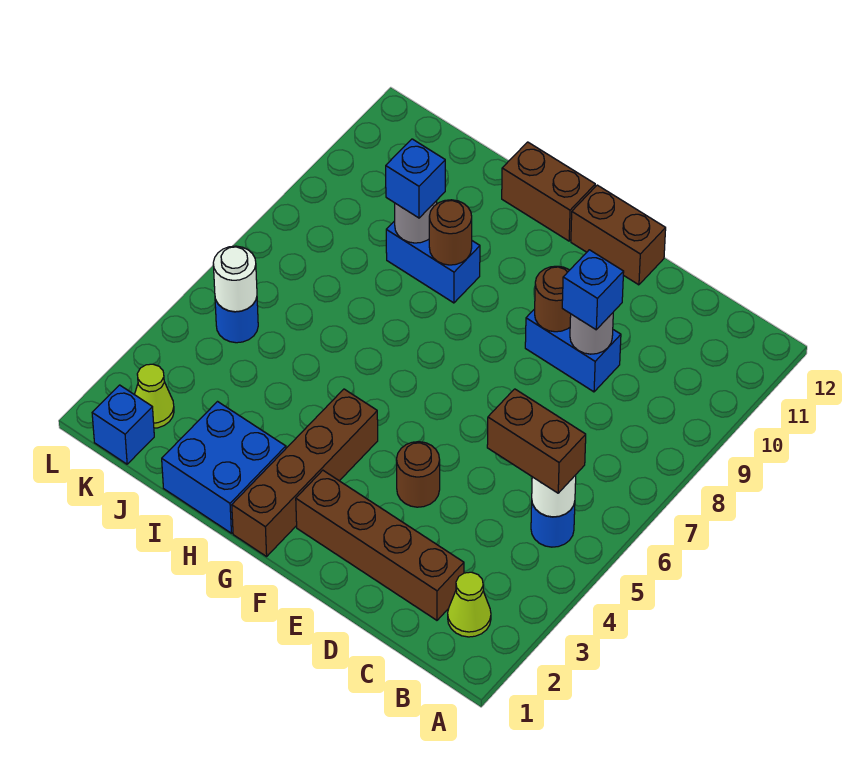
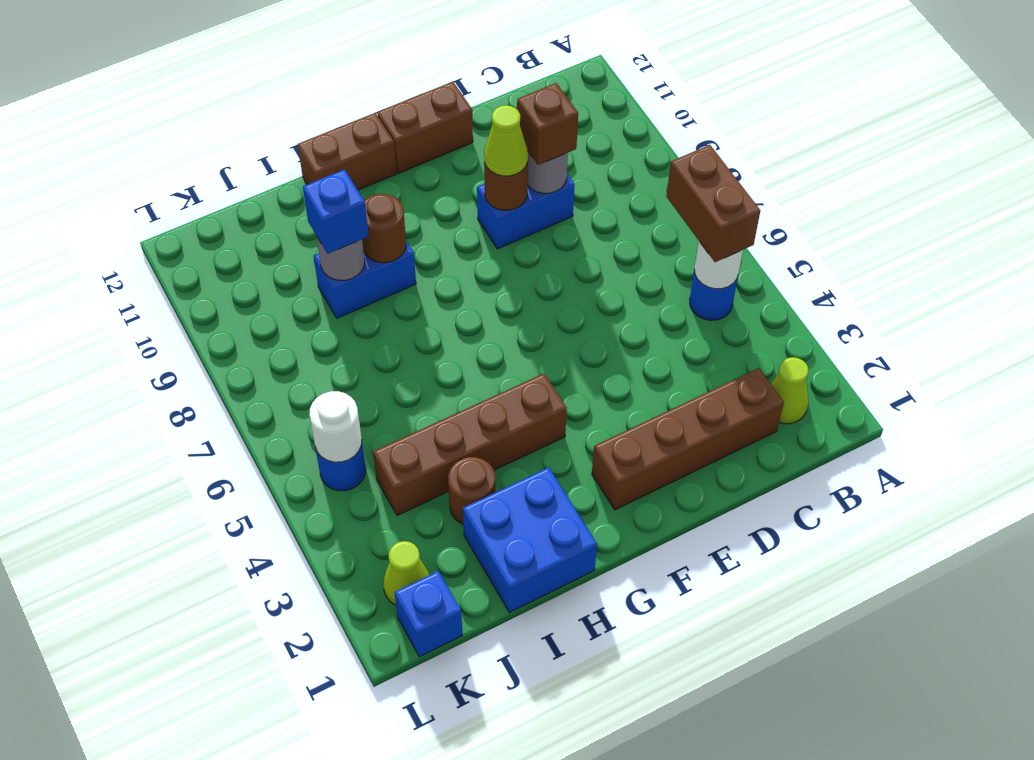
brown brick B5:C5 level 3 -> brown brick B5:B6 level 3
blue brick D9 level 3 -> brown brick D9 level 3
brown round brick E4 level 1 -> brown round brick I3 level 1
none -> lime cone E9 level 3
brown brick G1:G4 level 1 -> brown brick G4:J4 level 1

